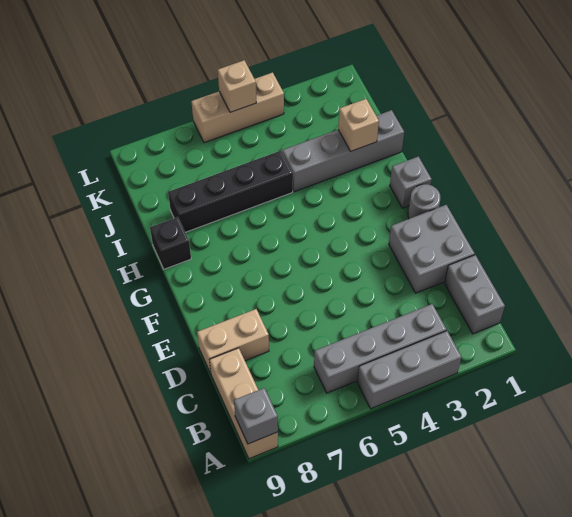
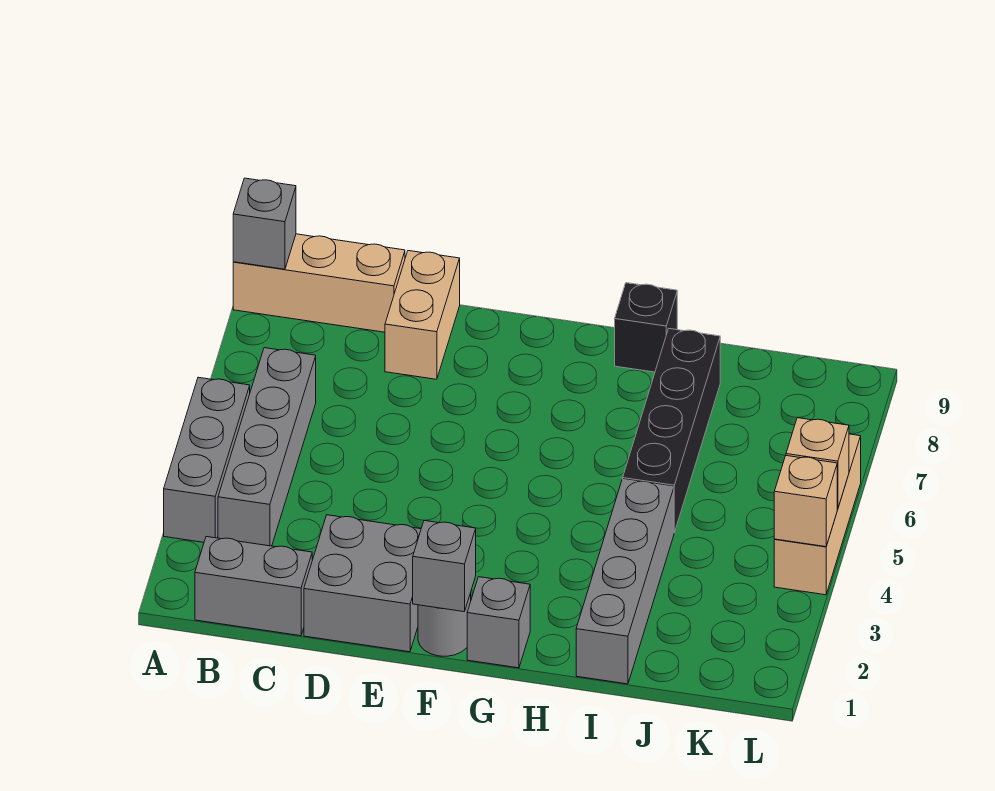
none -> grey brick F1 level 2
tan brick I2 level 2 -> tan brick L4 level 2

